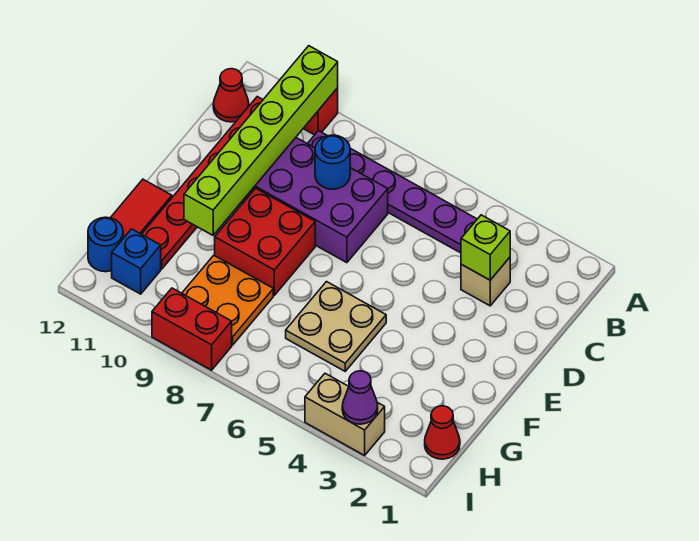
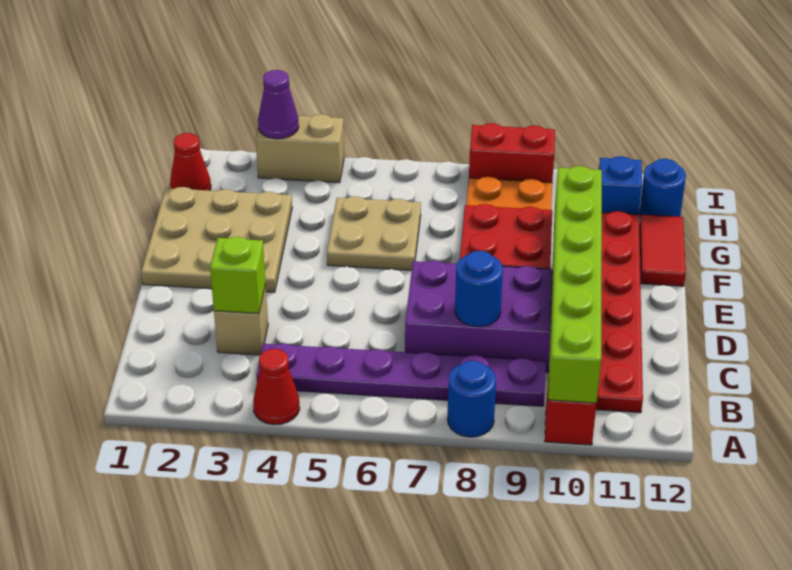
none -> blue round brick A8 level 1
red cone B12 level 1 -> red cone A4 level 1
none -> tan plate E1:G3 level 1

